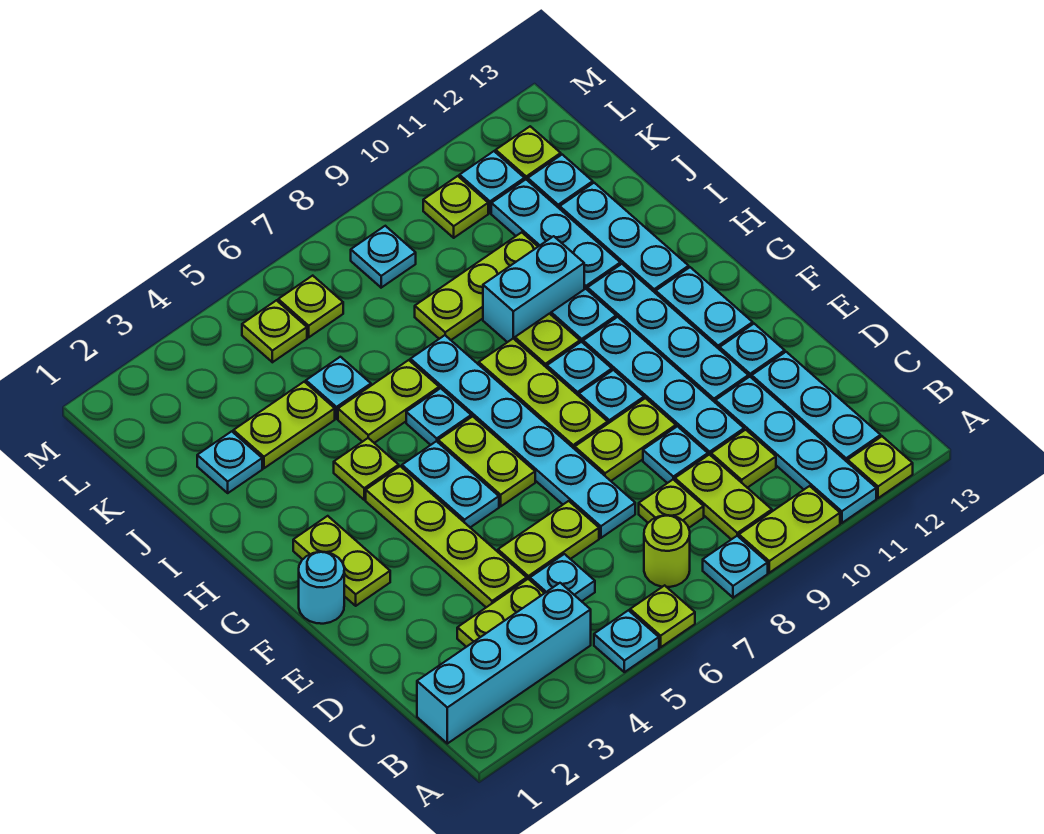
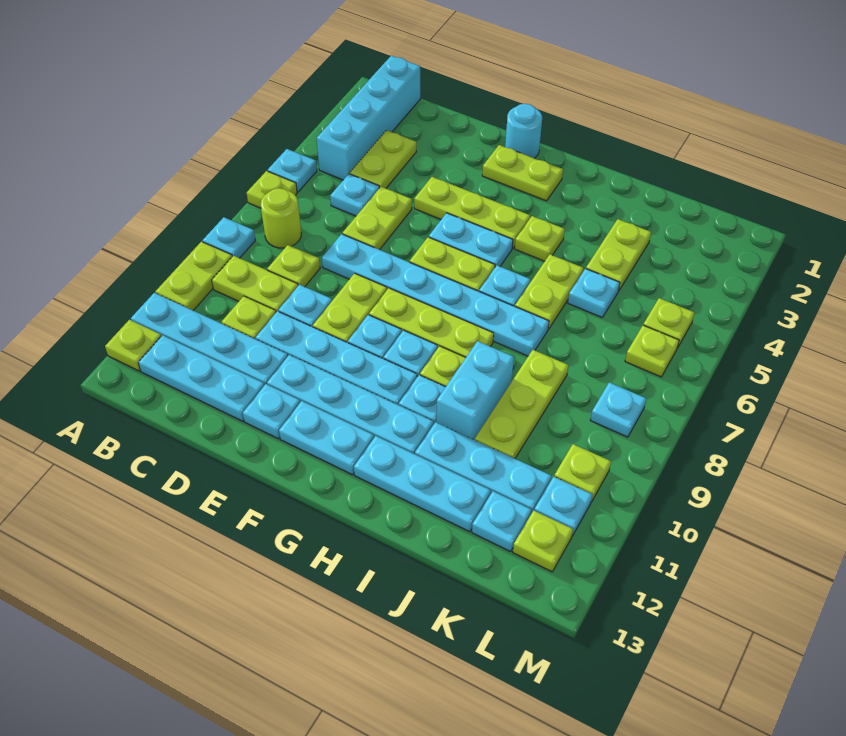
lime plate D4:G4 level 1 -> lime plate E4:G4 level 1
cyan plate J2 level 1 -> none

